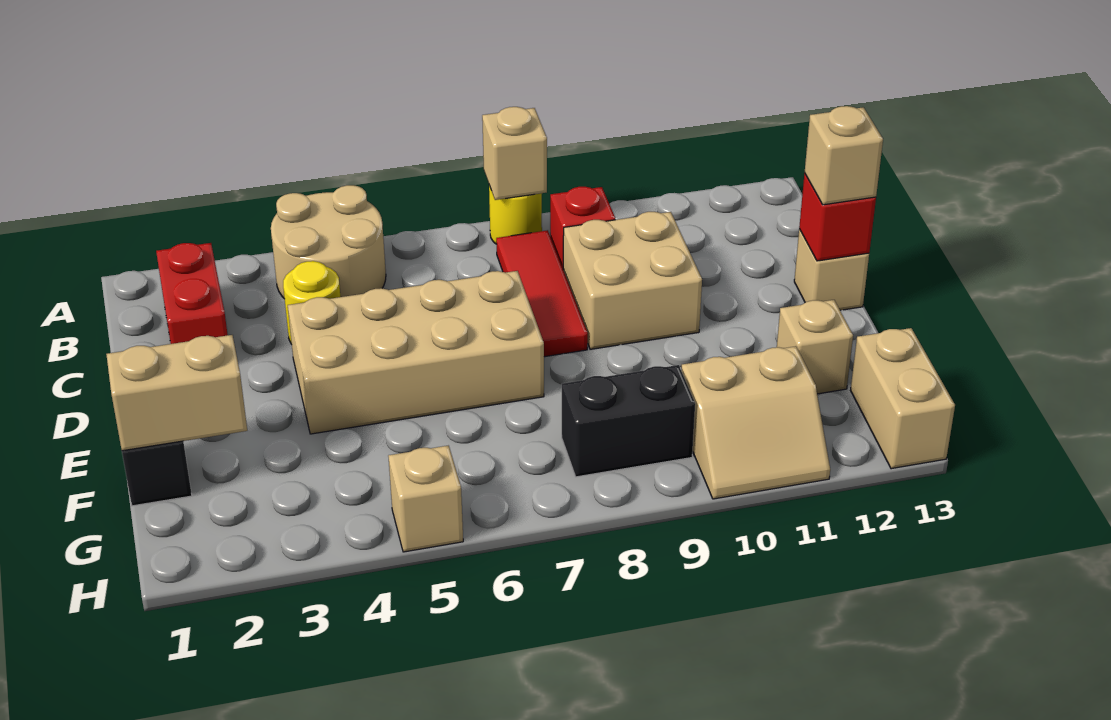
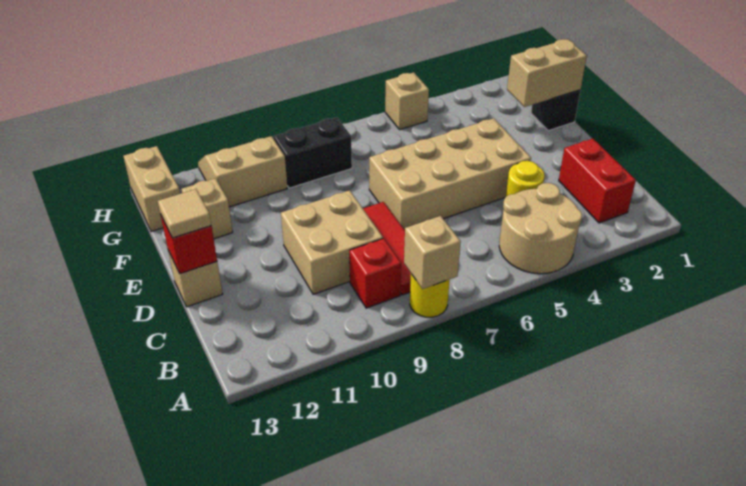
tan brick D13 level 3 -> tan tile D13 level 3

